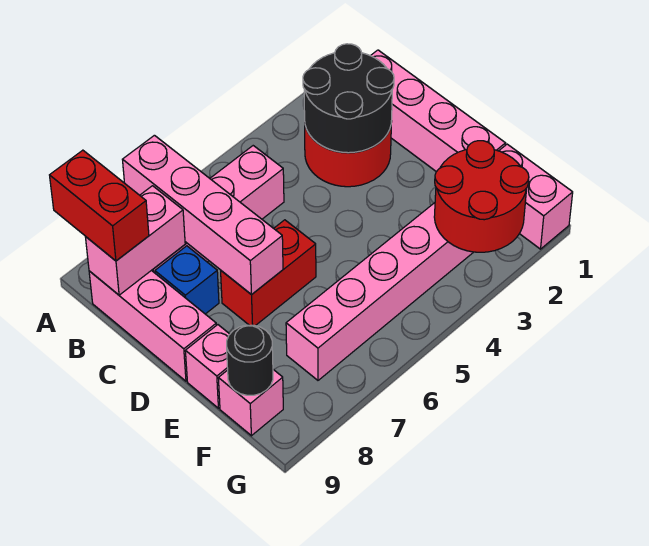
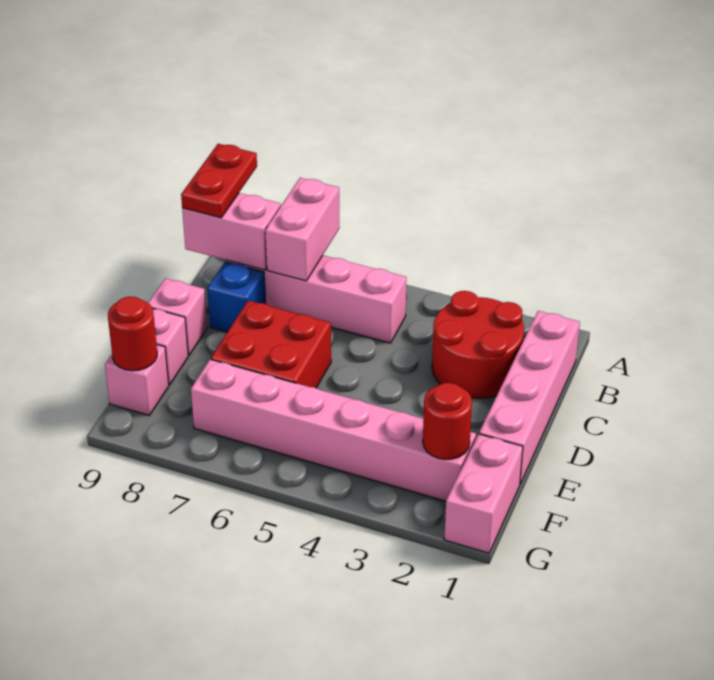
pink brick A7:D7 level 2 -> pink brick A7:B7 level 2
red brick A9:B9 level 3 -> red plate A9:B9 level 3
black round brick B2:C3 level 2 -> none
pink brick B9:D9 level 1 -> pink brick D9 level 1
red brick D6:D7 level 1 -> red brick D6:E7 level 1
red round brick F2:G3 level 2 -> red round brick F2 level 2
black round brick F9 level 2 -> red round brick F9 level 2

